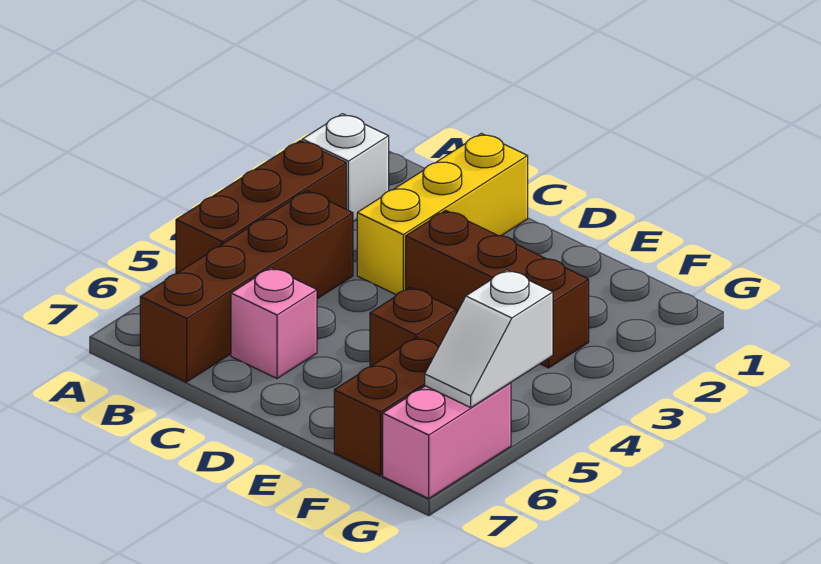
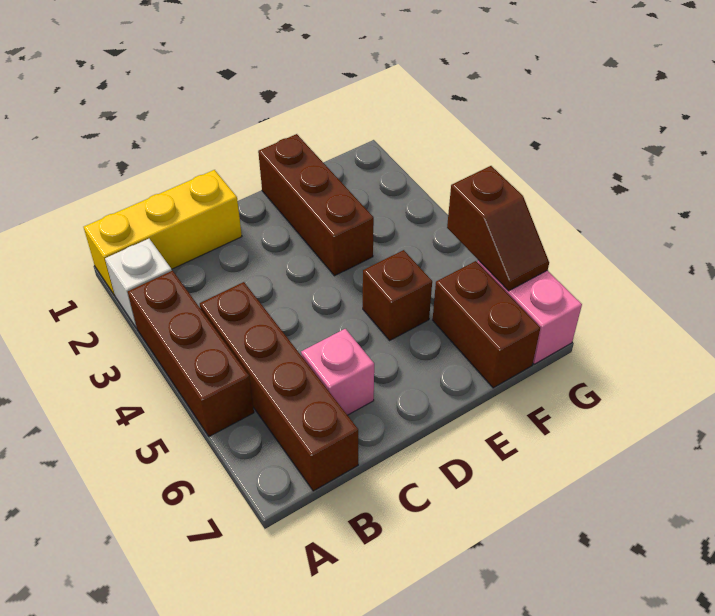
yellow brick C1:C3 level 1 -> yellow brick A1:C1 level 1
brown brick D3:F3 level 1 -> brown brick E1:E3 level 1
white slope G5:G6 level 2 top 5 -> brown slope G5:G6 level 2 top 5

